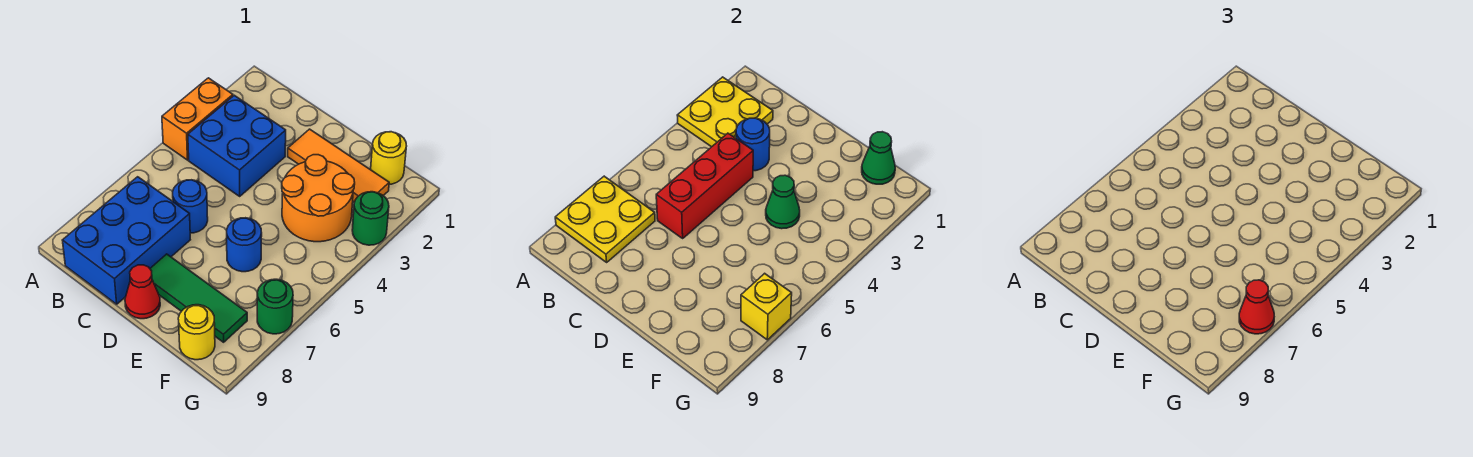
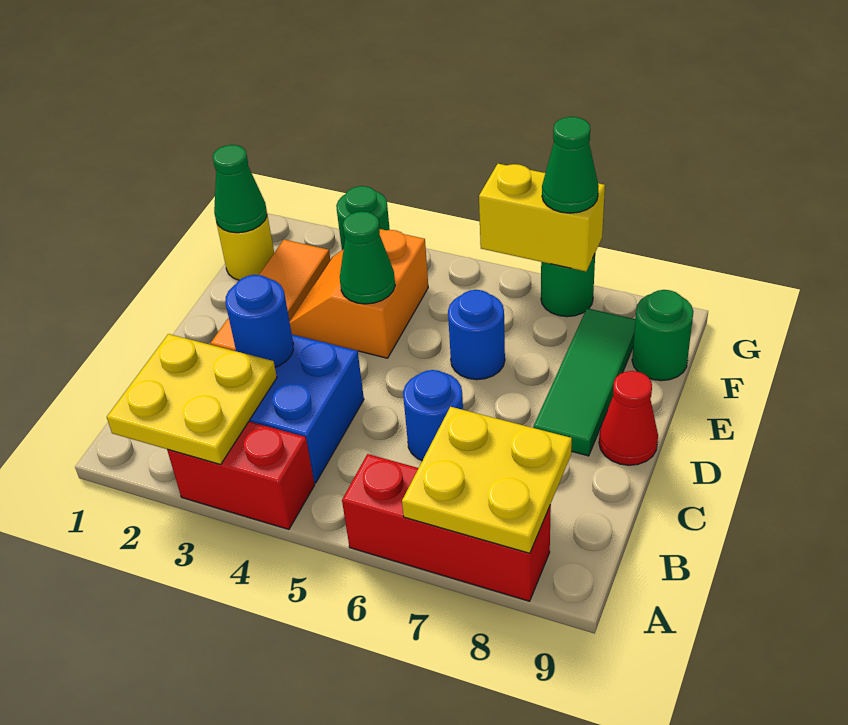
orange brick A3:A4 level 1 -> red brick A3:A4 level 1
blue brick B7:C9 level 1 -> none
red brick C4:C6 level 2 -> red brick A6:A8 level 1
orange round brick E3:F4 level 1 -> orange slope E3:F4 level 1 top 4
yellow round brick F9 level 1 -> green round brick F9 level 1
yellow brick G7 level 2 -> yellow brick G6:G7 level 2
red cone G7 level 3 -> green cone G7 level 3

